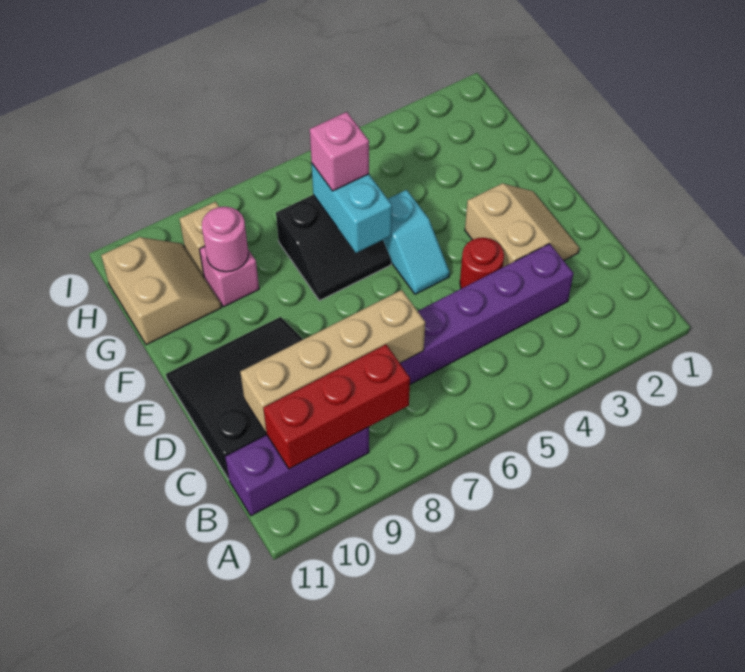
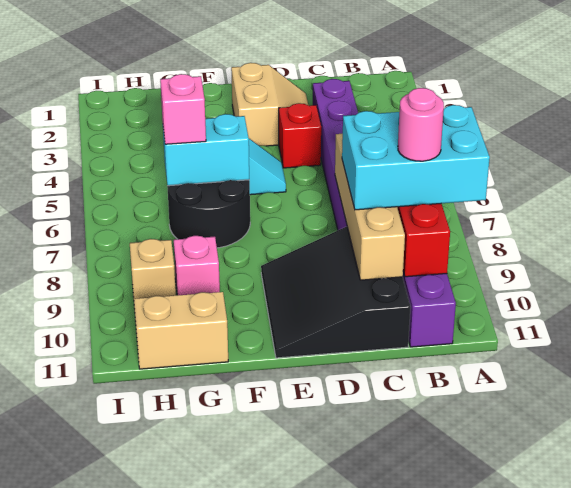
none -> cyan brick A8:C9 level 3
tan slope D2:E3 level 1 top 3 -> tan slope D2:E3 level 1 top E
red round brick D4 level 1 -> red brick D4 level 1
black slope F6:G7 level 1 top G -> black round brick F6:G7 level 1
pink round brick G9 level 2 -> pink round brick B9 level 4

